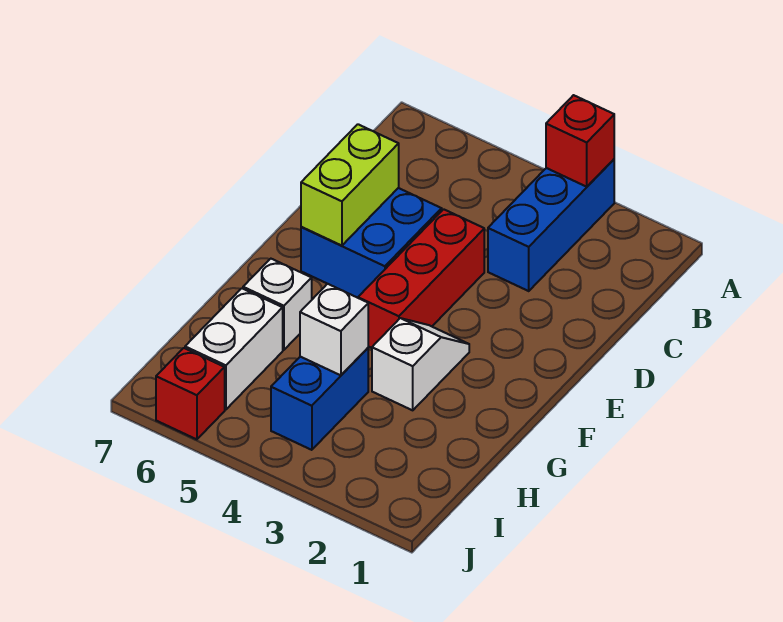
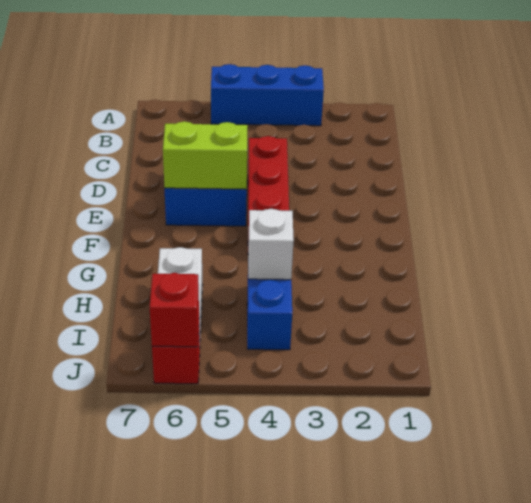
blue brick A3:C3 level 1 -> blue brick A3:A5 level 1
red brick A3 level 2 -> red brick J6 level 2
lime brick D6:E6 level 2 -> lime brick E5:E6 level 2
white slope F3:G3 level 1 top G -> none
white brick G6 level 1 -> none

